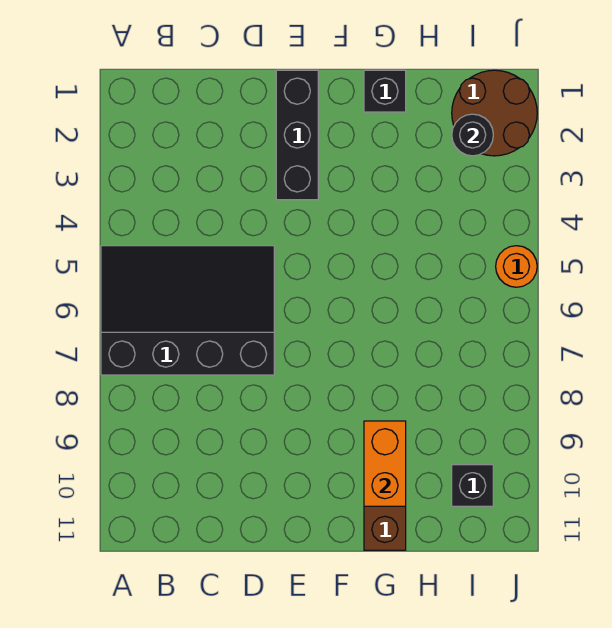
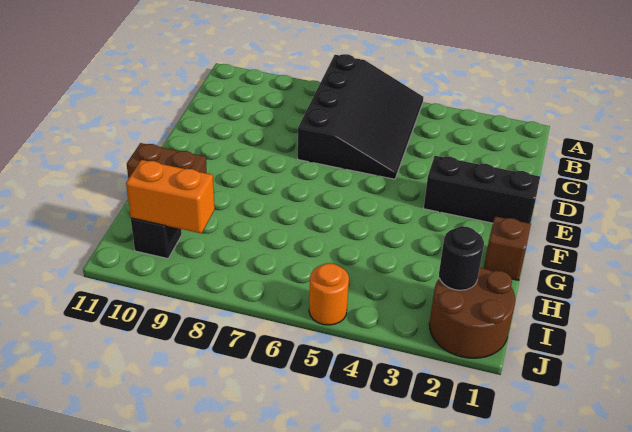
black brick G1 level 1 -> brown brick G1 level 1
orange brick G9:G10 level 2 -> orange brick I9:I10 level 2

